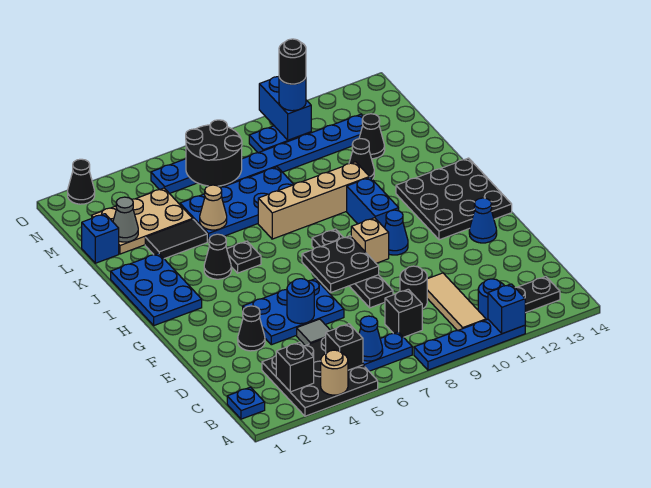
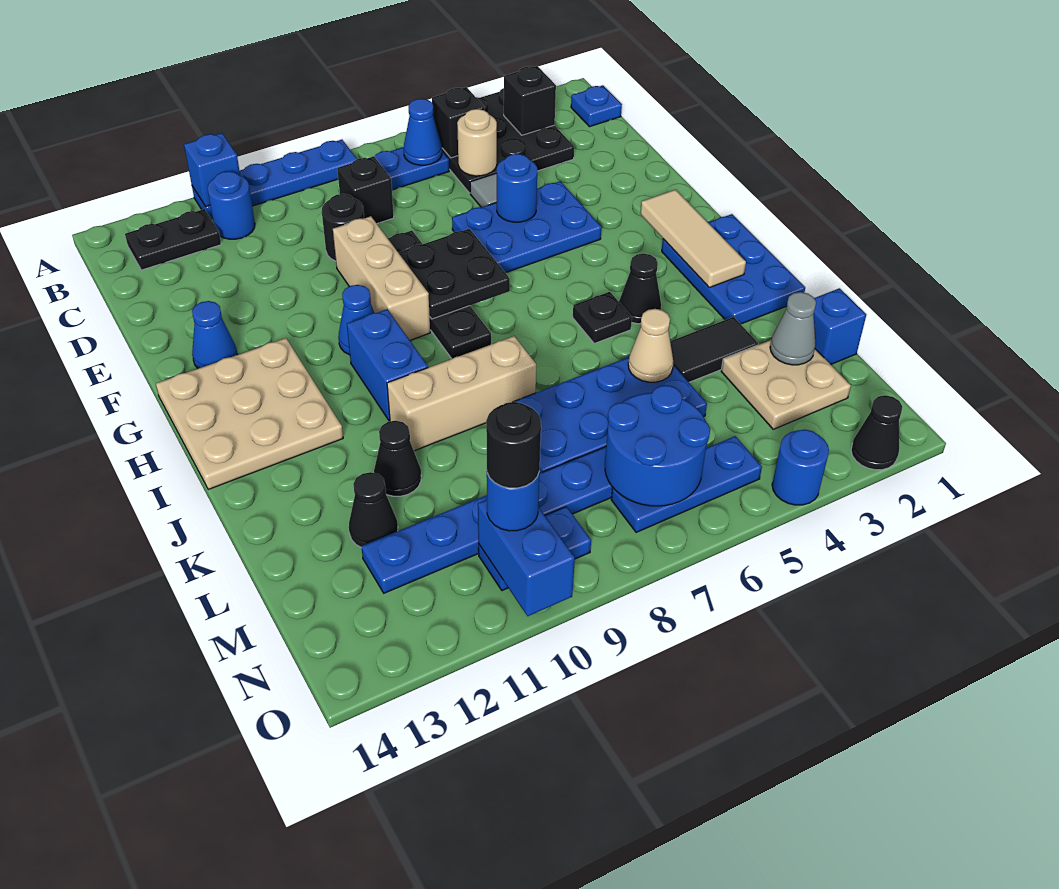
tan round brick A4 level 2 -> tan round brick C5 level 2
tan tile B10:D10 level 1 -> tan tile G2:I2 level 2
black cone E3 level 1 -> none
tan brick G9 level 1 -> tan brick E9:G9 level 1
black plate G12:I14 level 1 -> tan plate G12:I14 level 1
tan brick J7:J10 level 1 -> tan brick J8:J10 level 1
tan plate L2:M4 level 1 -> tan plate L2:M3 level 1
black round brick M6:N7 level 2 -> blue round brick M6:N7 level 2
none -> blue round brick O4 level 1

